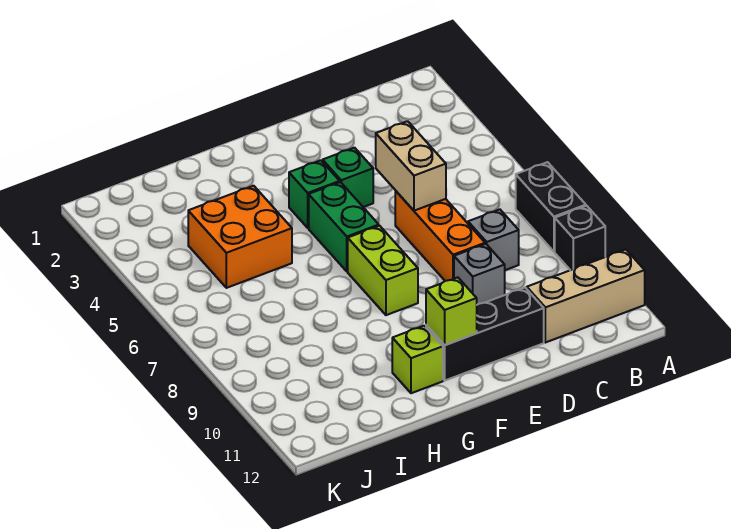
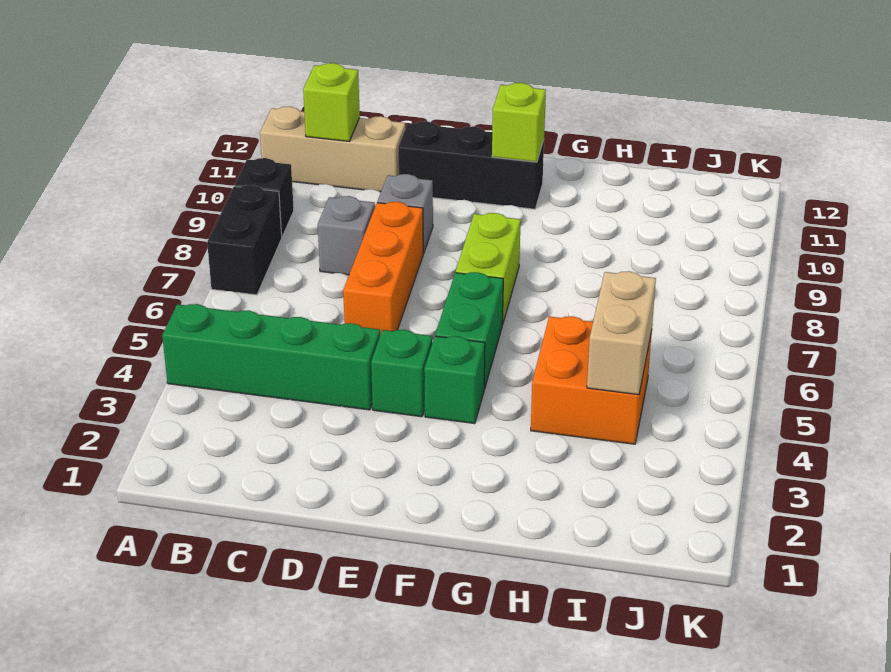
none -> green brick A4:D4 level 1
tan brick D5:D6 level 2 -> tan brick I4:I5 level 2
lime brick G11 level 1 -> lime brick B11 level 2

